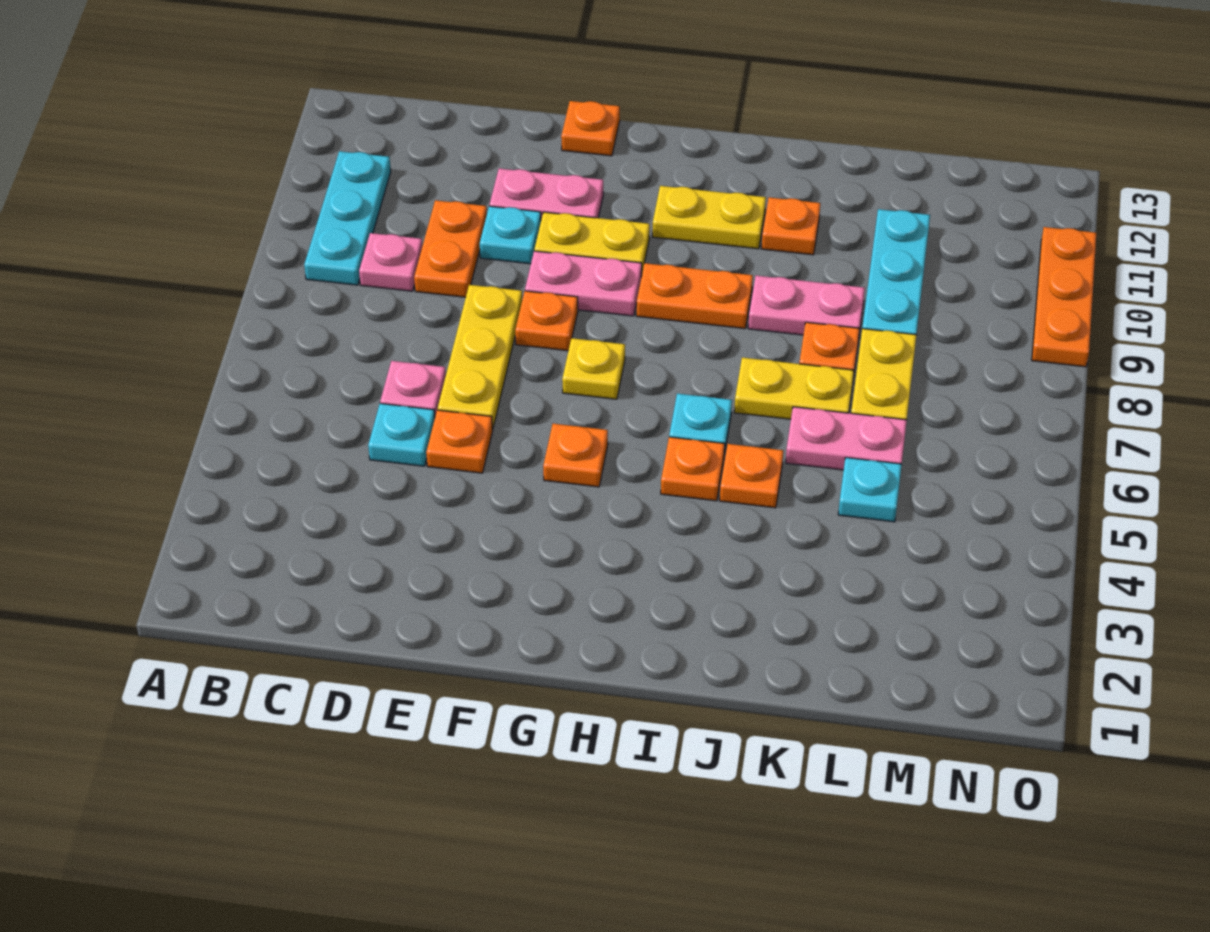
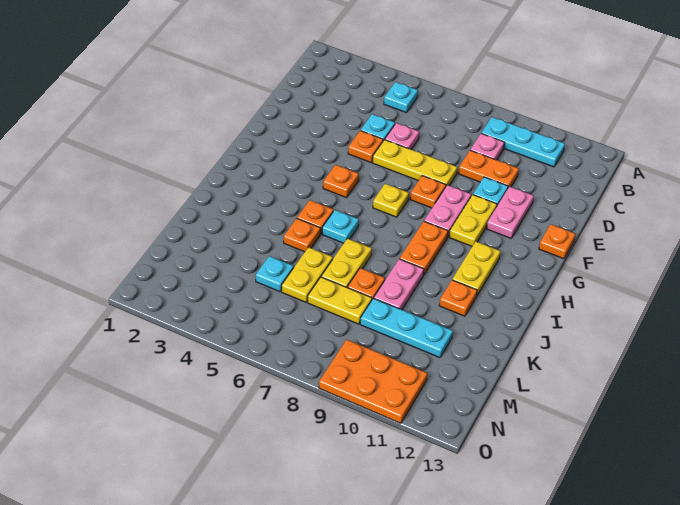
none -> cyan plate B5 level 1
pink plate K6:L6 level 1 -> yellow plate K6:L6 level 1
orange plate O9:O11 level 1 -> orange plate N9:O11 level 1

